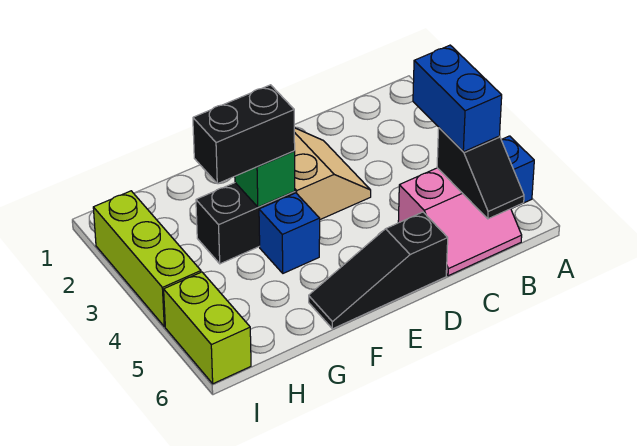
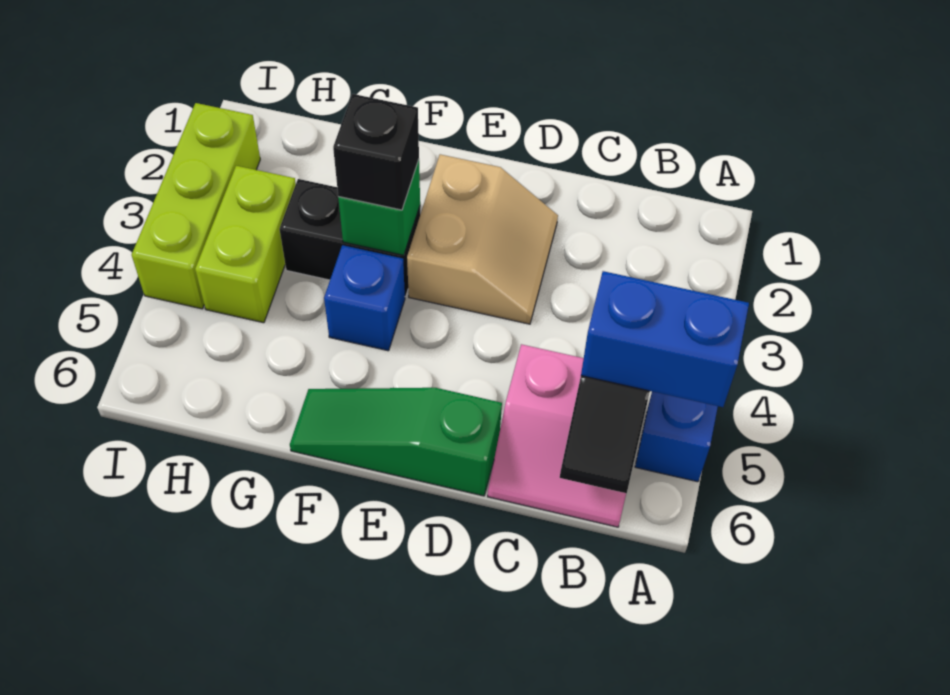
blue brick B4:B5 level 3 -> blue brick A5:B5 level 3
black slope D6:F6 level 1 top D -> green slope D6:F6 level 1 top D
black brick F3:G3 level 3 -> black brick F3 level 3
lime brick I5:I6 level 1 -> lime brick H3:H4 level 1

